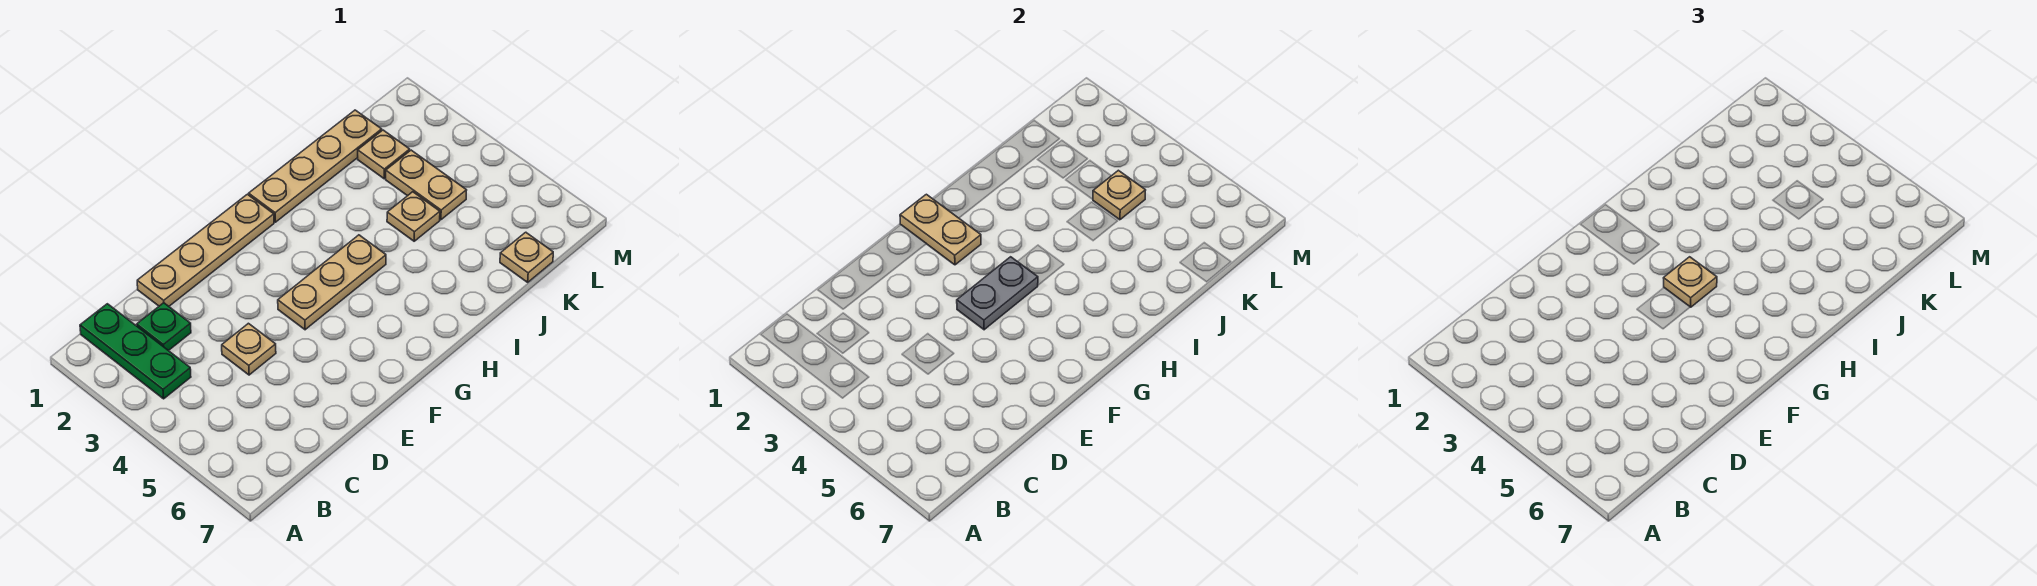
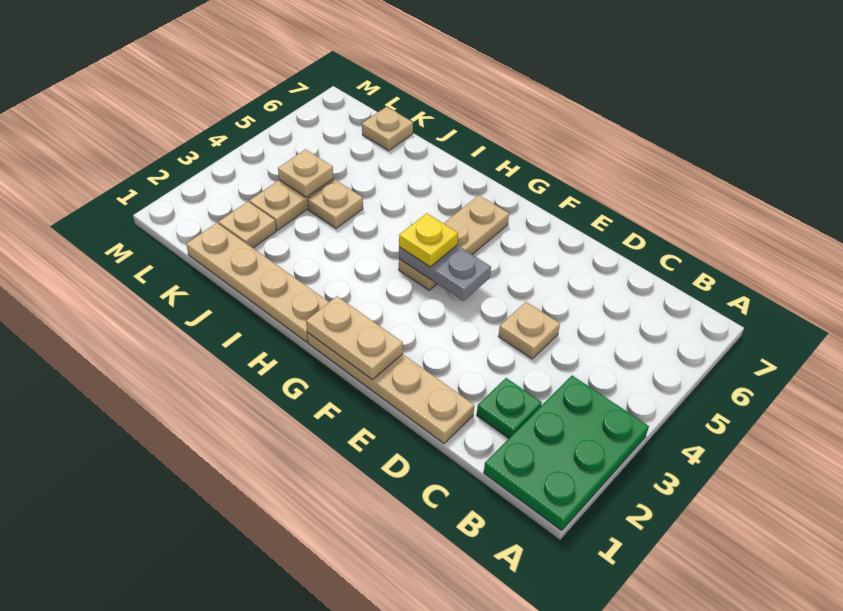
green plate B1:B3 level 1 -> green plate A1:B3 level 1
tan plate F4:H4 level 1 -> tan plate G4:G6 level 1
tan plate G1:G2 level 2 -> tan plate F1:G1 level 2
tan plate G4 level 3 -> yellow plate G4 level 3

